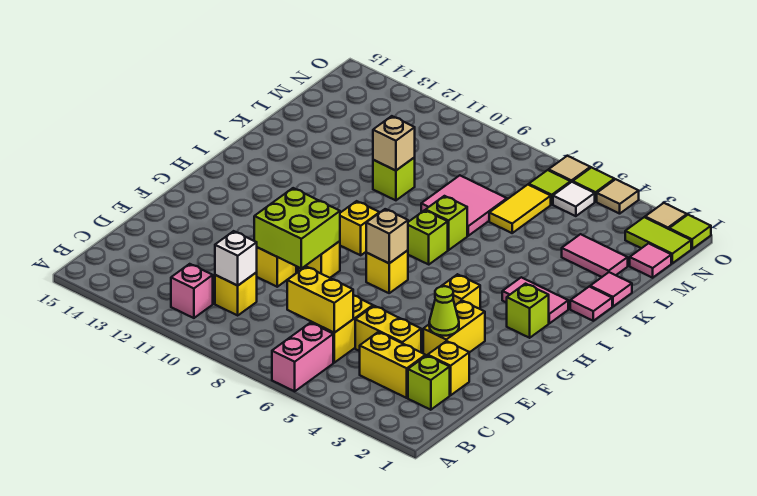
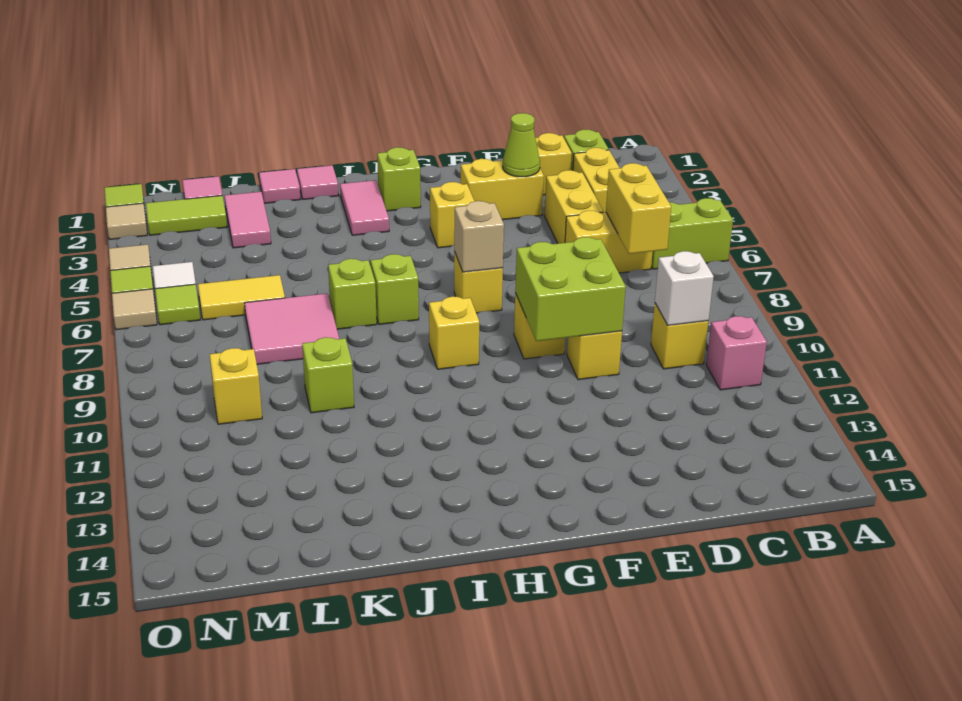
pink brick A6:B6 level 1 -> lime brick A6:B6 level 1
tan brick K10 level 2 -> none
none -> yellow brick M10 level 1
lime tile N1:N2 level 1 -> lime tile M2:N2 level 1

